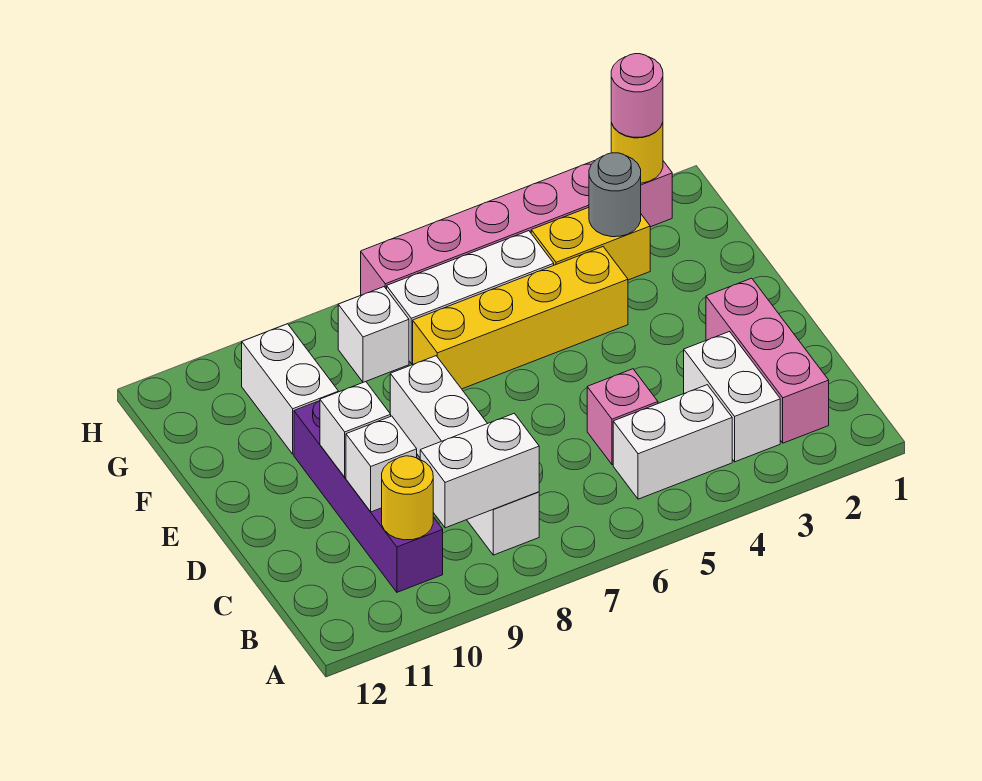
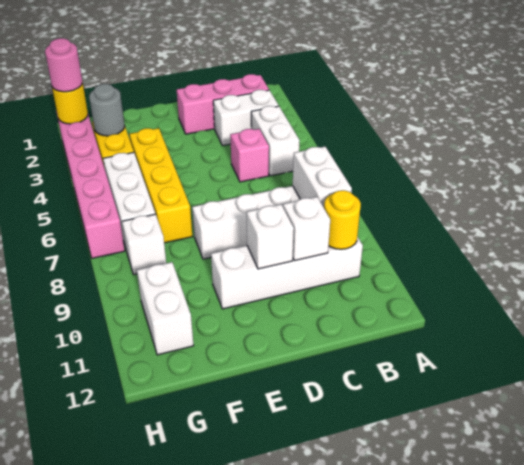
purple brick B10:E10 level 1 -> white brick B10:E10 level 1
white brick F10:G10 level 1 -> white brick G10:G11 level 1

